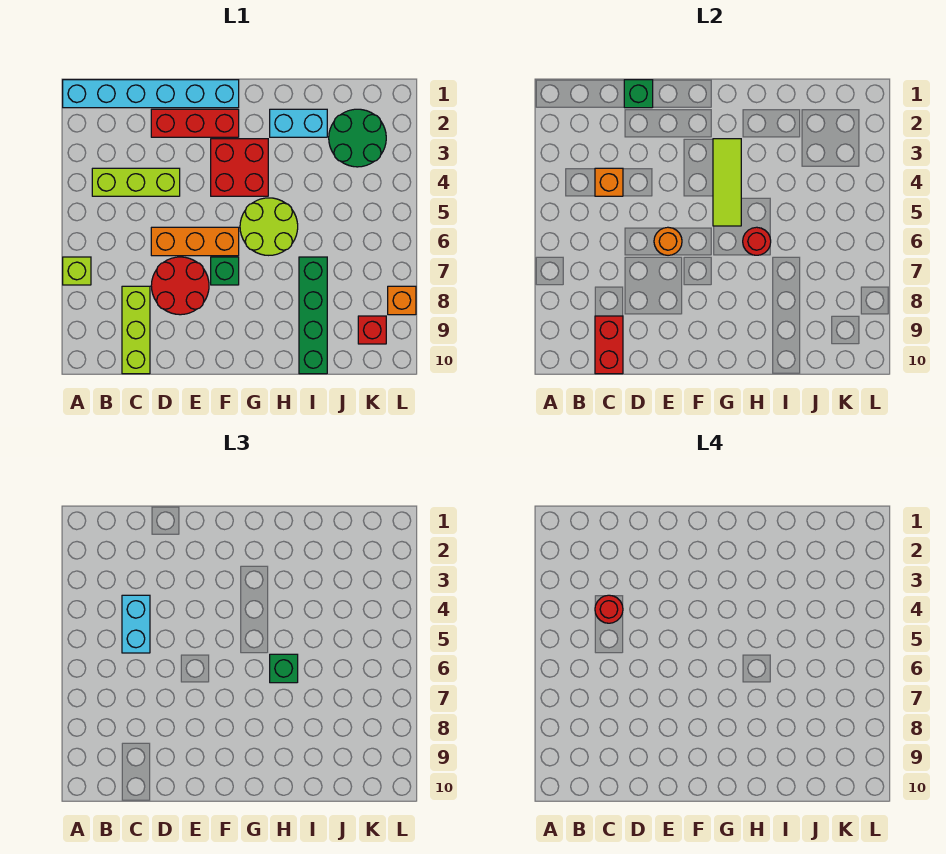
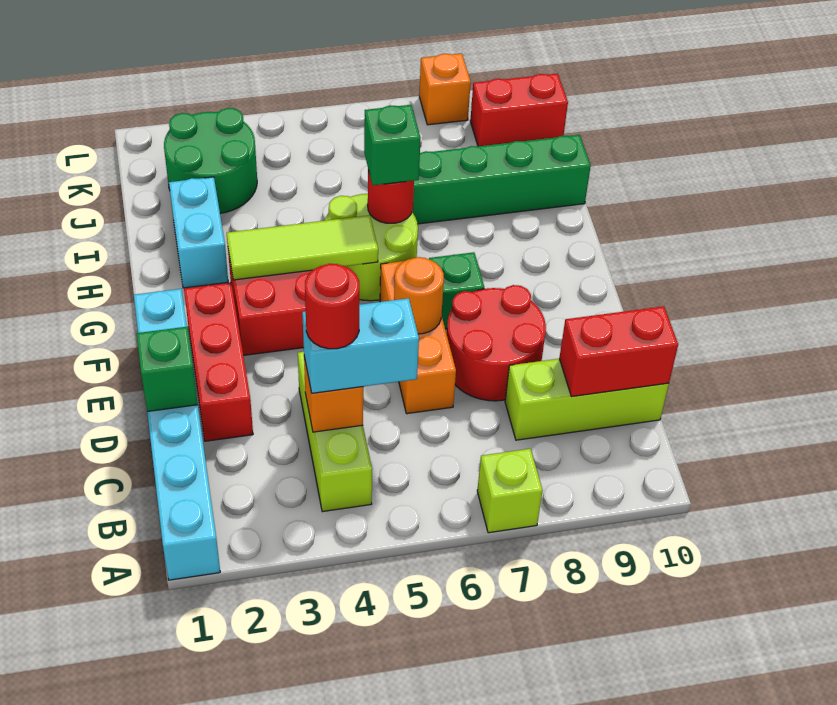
red brick K9 level 1 -> red brick K9:K10 level 1

